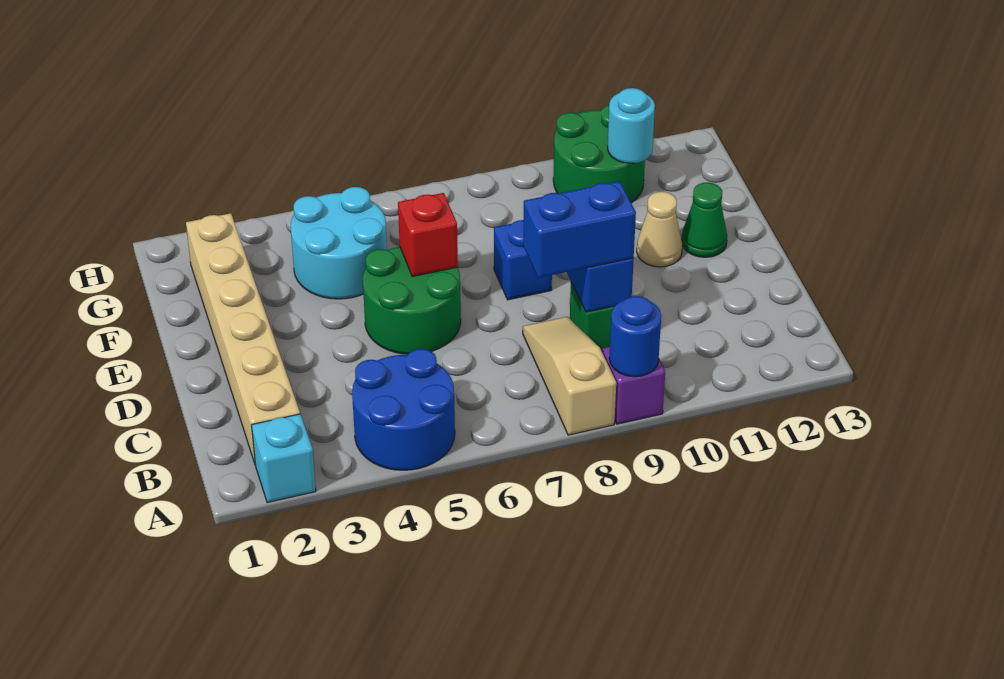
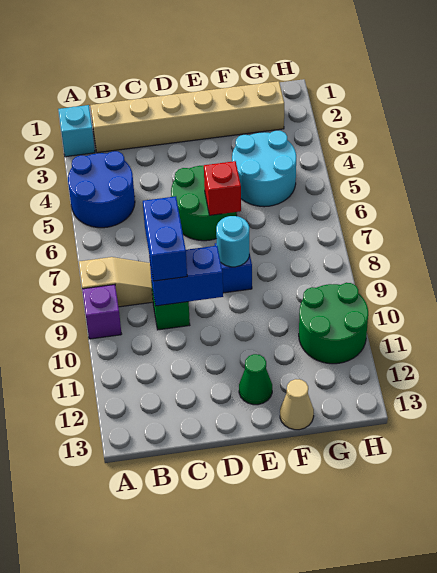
blue round brick A9 level 2 -> none
tan cone E11 level 1 -> tan cone F13 level 1
cyan round brick G11 level 2 -> cyan round brick E8 level 2

